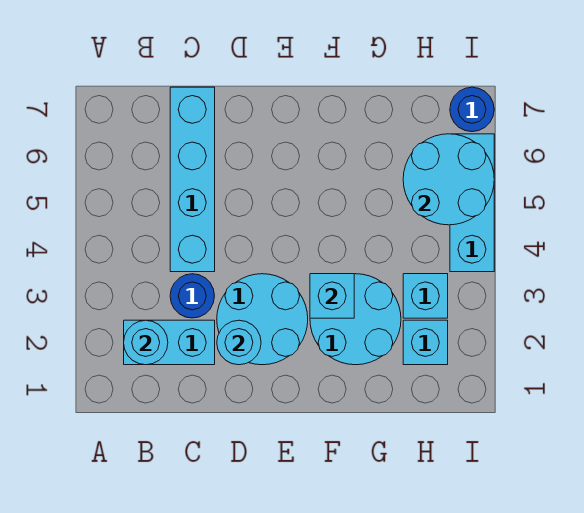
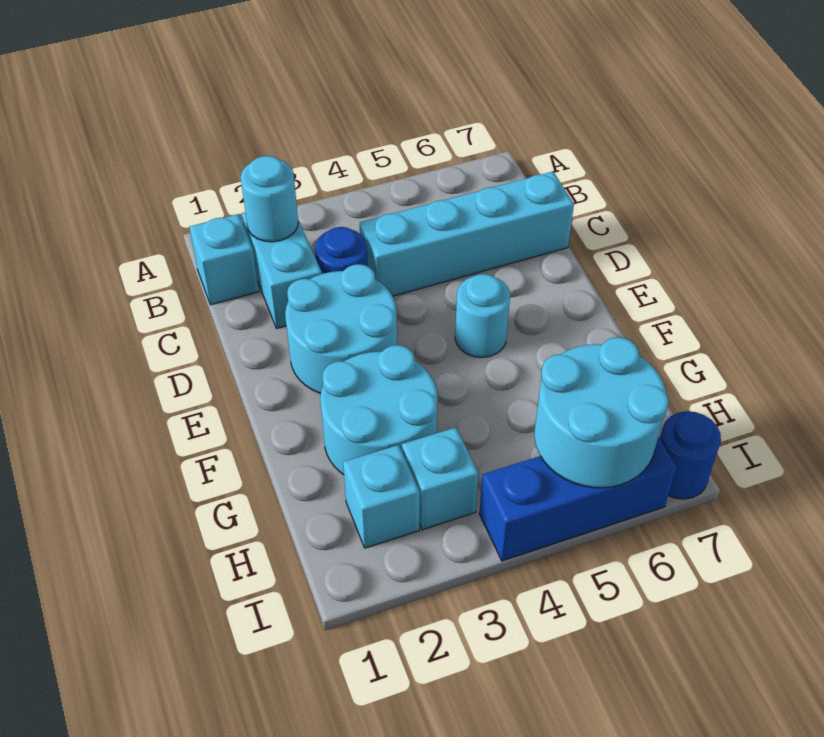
cyan round brick D2 level 2 -> cyan round brick E5 level 1
cyan brick F3 level 2 -> cyan brick B1 level 1
cyan brick I4:I6 level 1 -> blue brick I4:I6 level 1

